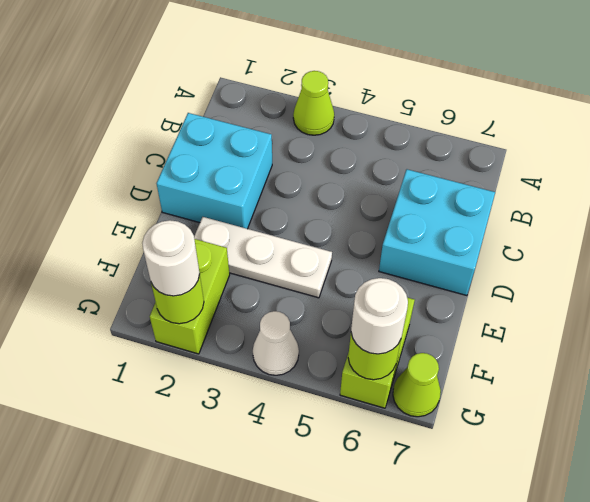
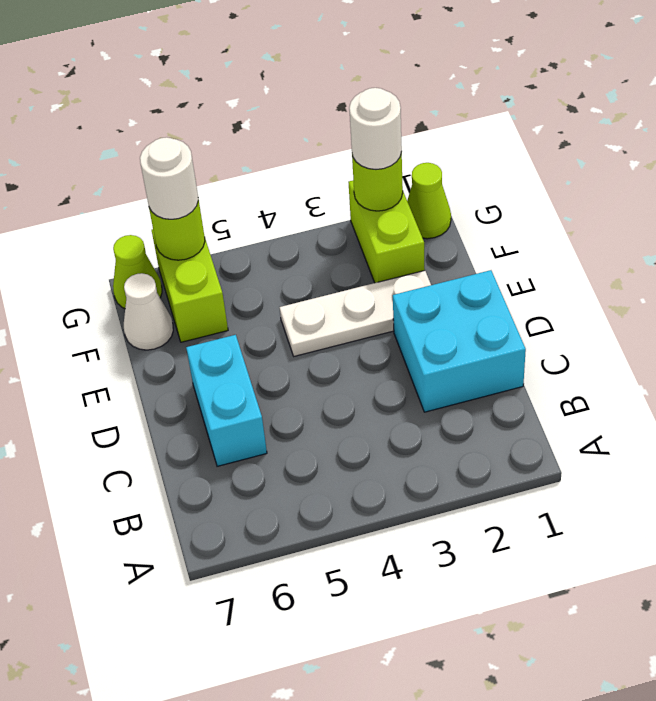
lime cone A3 level 1 -> lime cone G1 level 1
cyan brick C6:D7 level 1 -> cyan brick C6:D6 level 1
white cone G4 level 1 -> white cone F7 level 1

